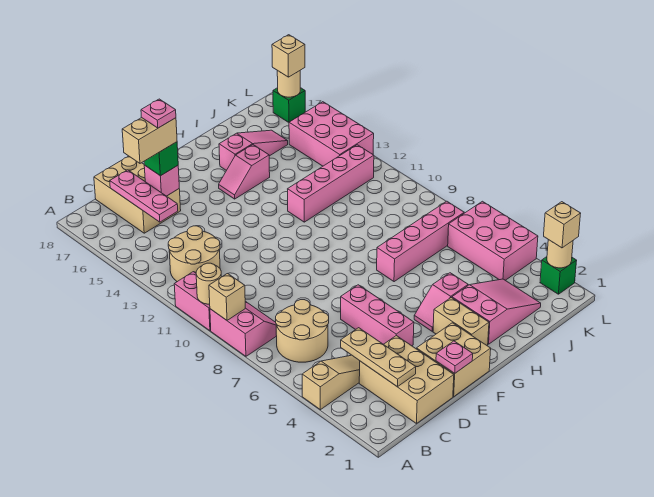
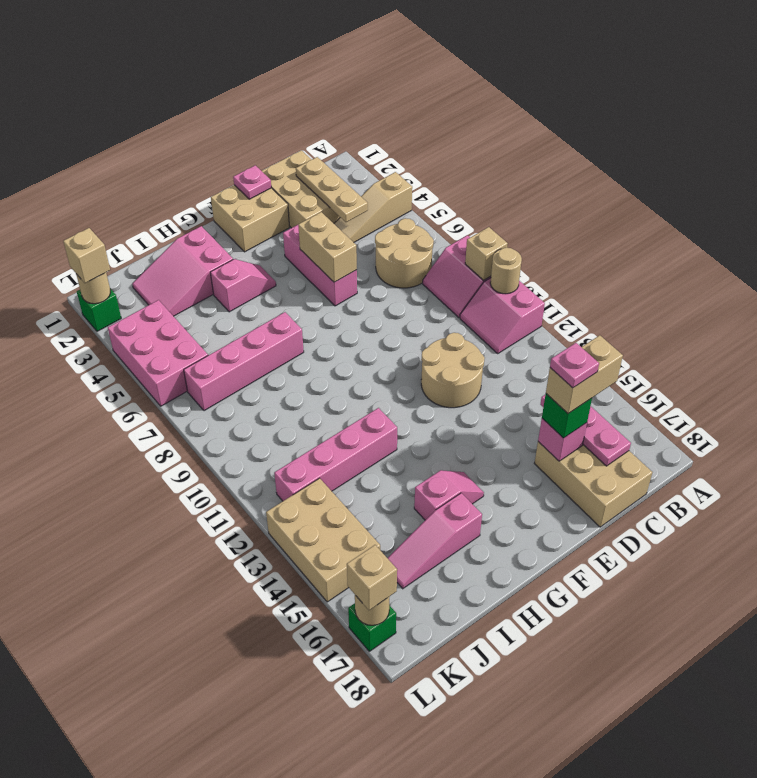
tan round brick B12:C13 level 1 -> tan round brick D11:E12 level 1
tan brick G2:G3 level 1 -> tan brick E5:E6 level 2
pink brick K13:L15 level 1 -> tan brick K13:L15 level 1

